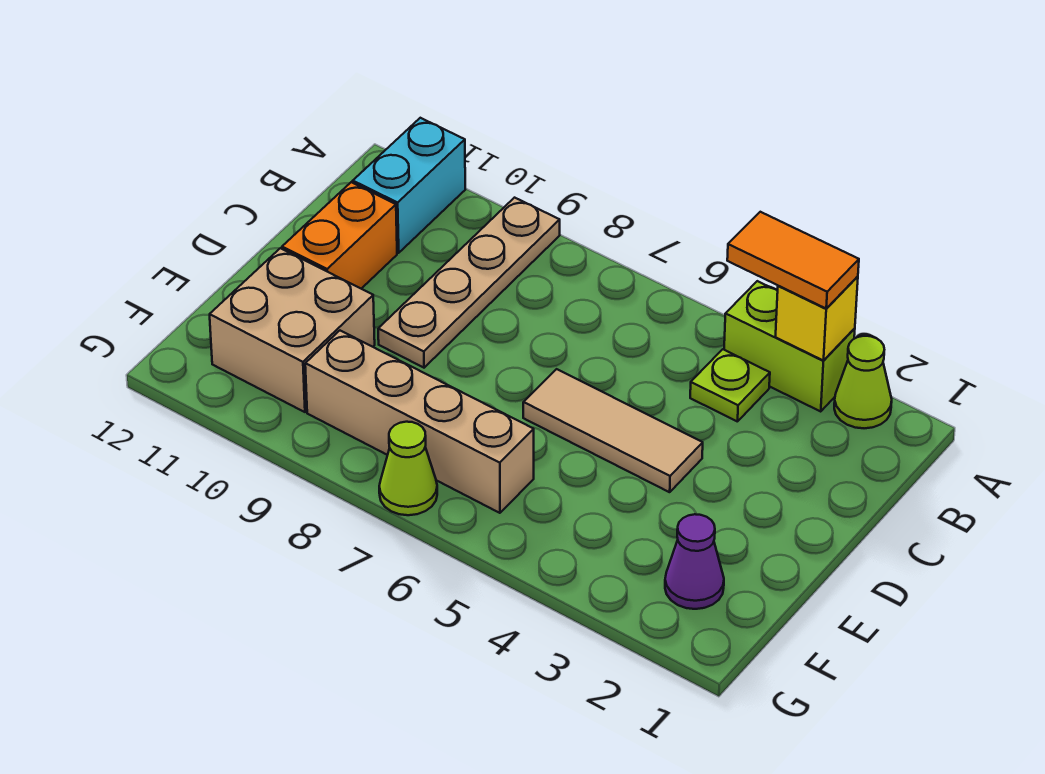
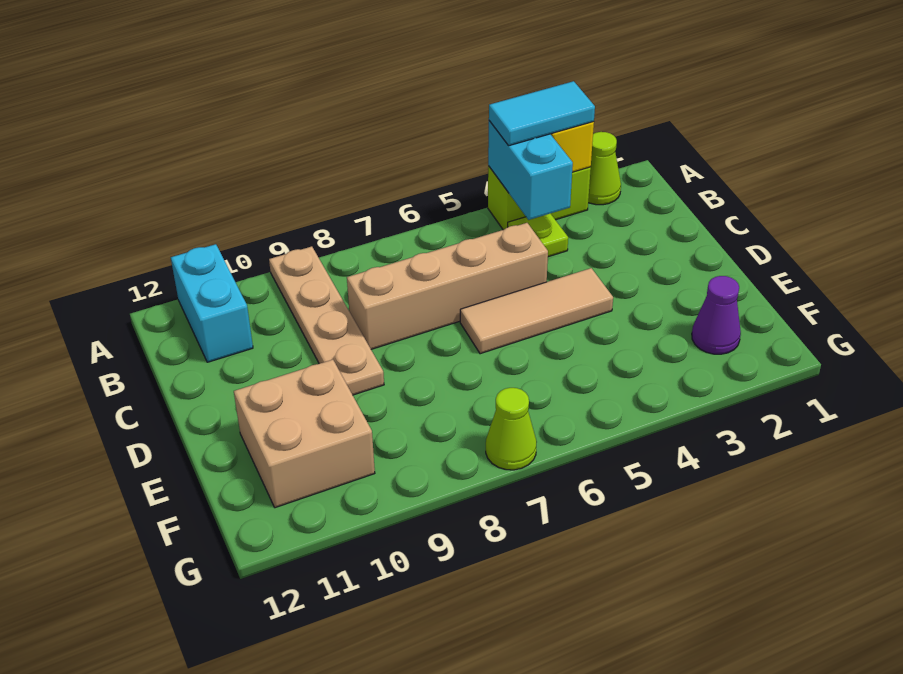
orange tile A3:A4 level 3 -> cyan tile A3:A4 level 3
none -> cyan brick A4:B4 level 2
orange brick C11:D11 level 1 -> none
tan brick F6:F9 level 1 -> tan brick C5:C8 level 1

